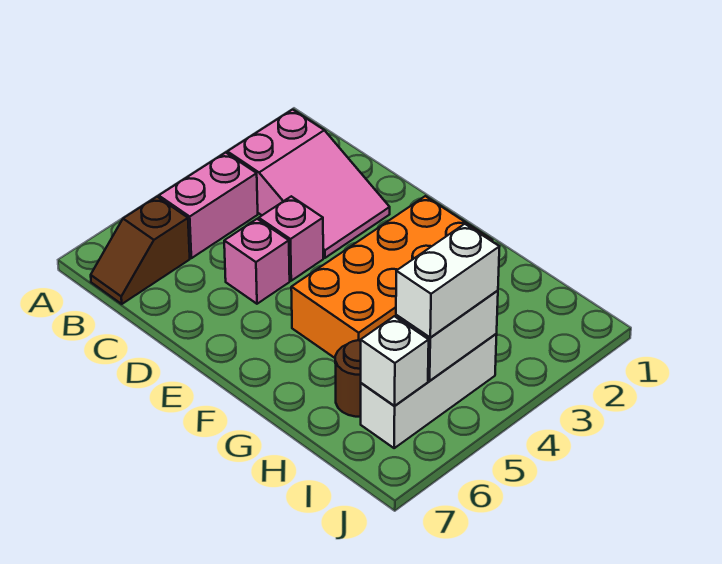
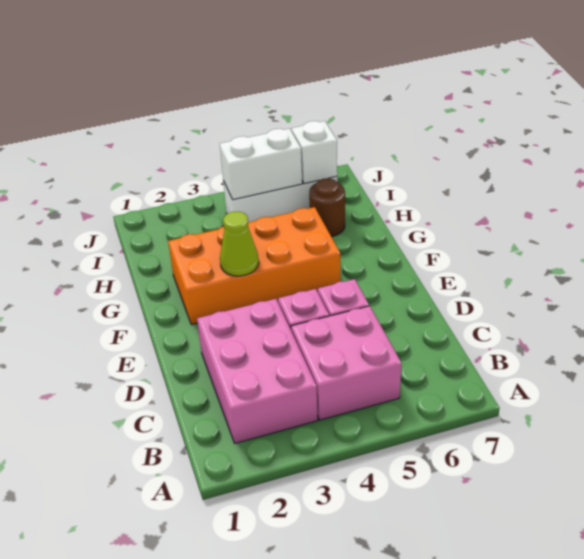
pink slope B2:D3 level 1 top B -> pink brick B2:D3 level 1
pink brick B4:B5 level 1 -> pink brick B4:C5 level 1
brown slope B6:B7 level 1 top 6 -> none
none -> lime cone F3 level 2
white brick I4:I5 level 3 -> none

